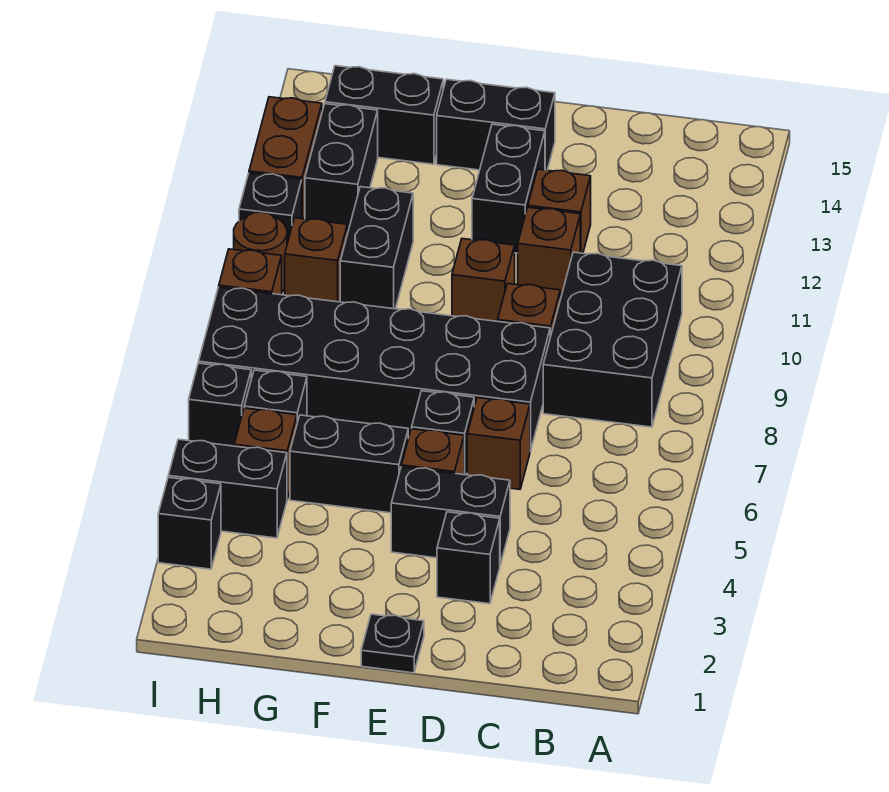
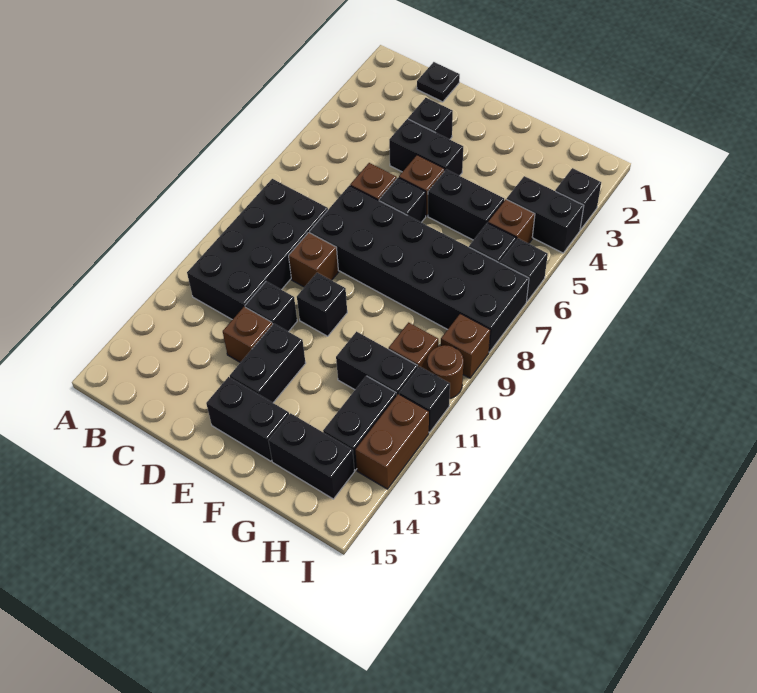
black brick B8:C10 level 1 -> black brick B8:C11 level 1
brown brick D11 level 1 -> black brick D11 level 1
black plate E1 level 1 -> black plate C1 level 1
brown brick E10 level 1 -> black brick E10 level 1
black brick G10:G11 level 1 -> black brick G11:H11 level 1

